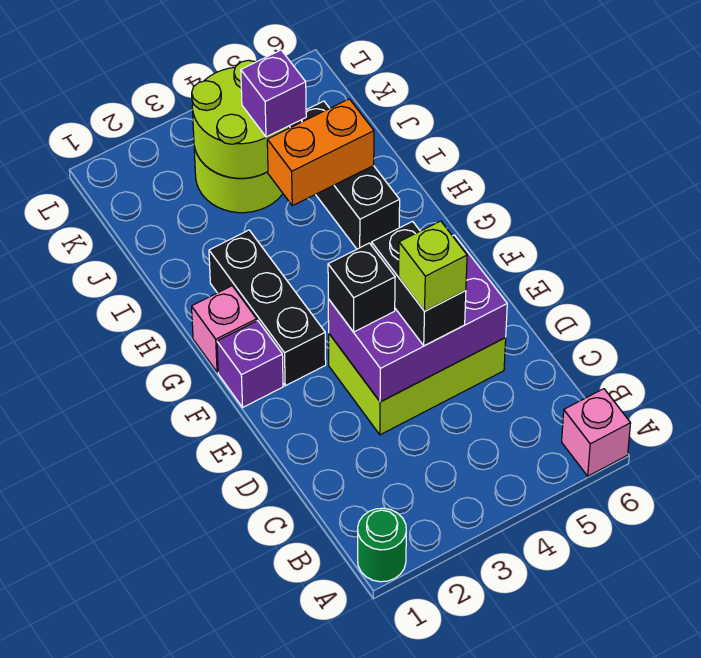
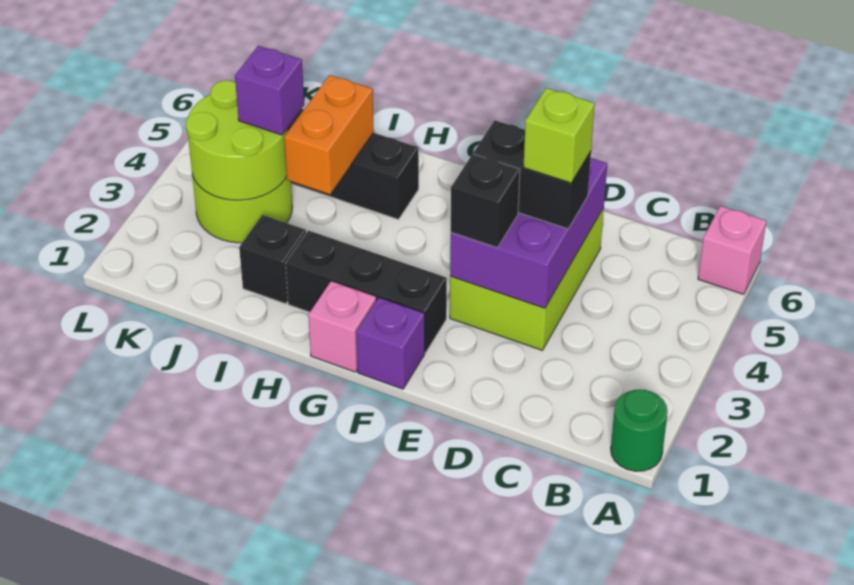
none -> black brick I2 level 1

